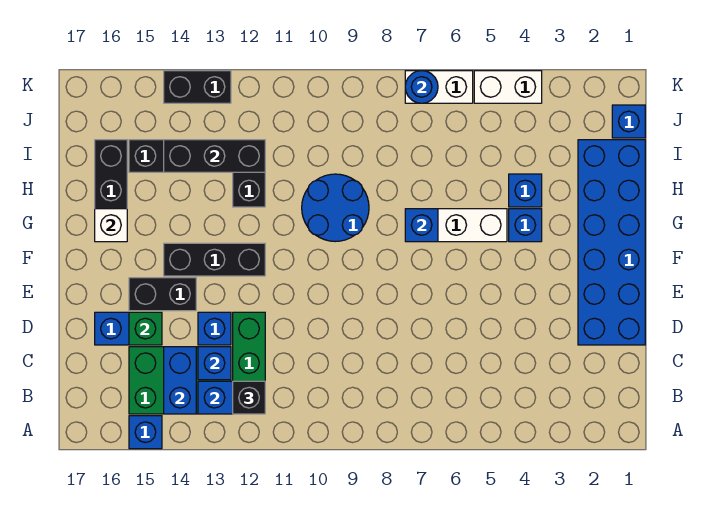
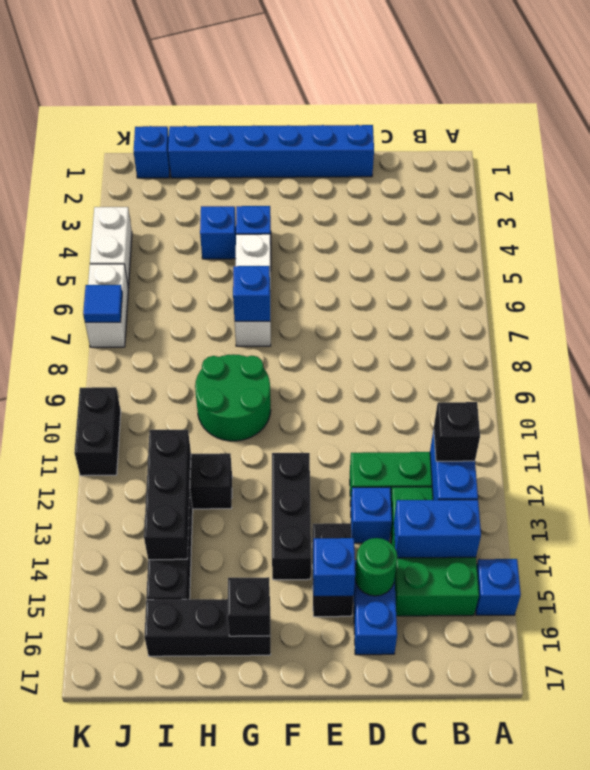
blue brick C13 level 2 -> blue brick E15 level 2
blue brick D1:I2 level 1 -> blue brick D1:I1 level 1
green brick D15 level 2 -> green round brick D15 level 2
blue round brick G9:H10 level 1 -> green round brick G9:H10 level 1
white brick G16 level 2 -> black brick G16 level 2
blue round brick K7 level 2 -> blue tile K7 level 2
black brick K13:K14 level 1 -> black brick K10:K11 level 1

